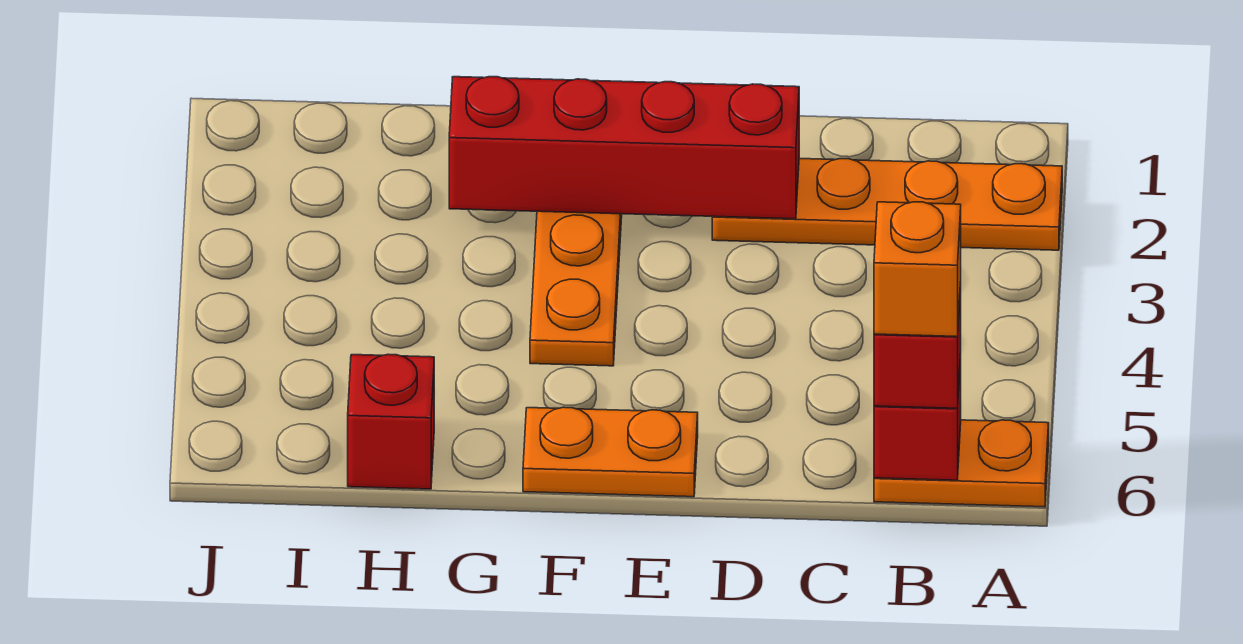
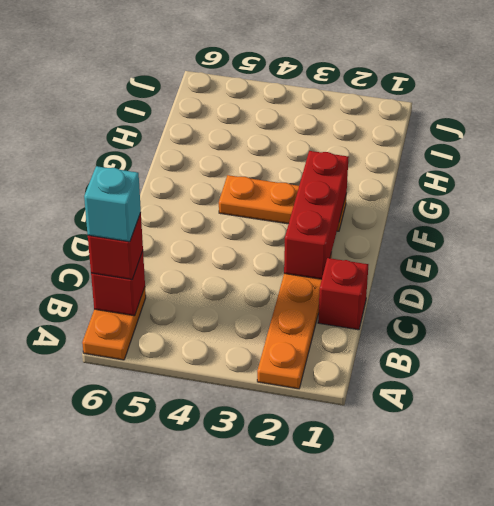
orange brick B6 level 4 -> cyan brick B6 level 4
red brick D2:G2 level 2 -> red brick D2:F2 level 2
orange plate E6:F6 level 1 -> none
red brick H6 level 1 -> red brick C1 level 1

